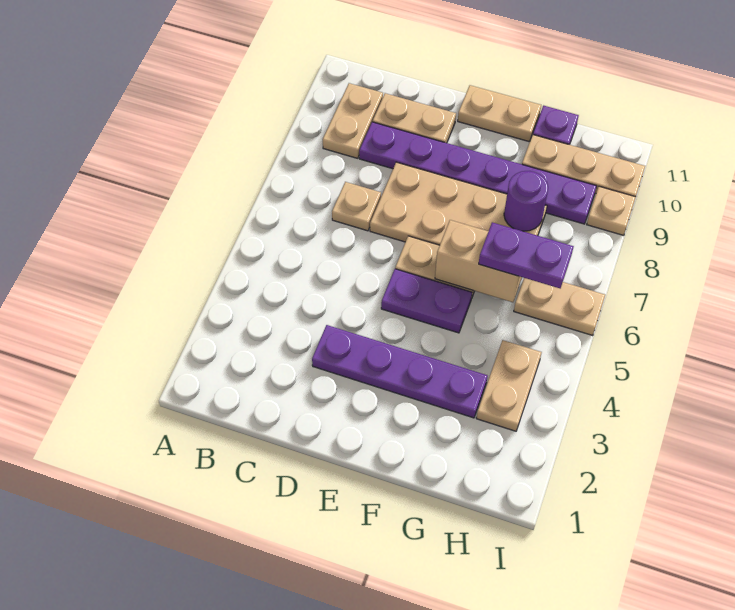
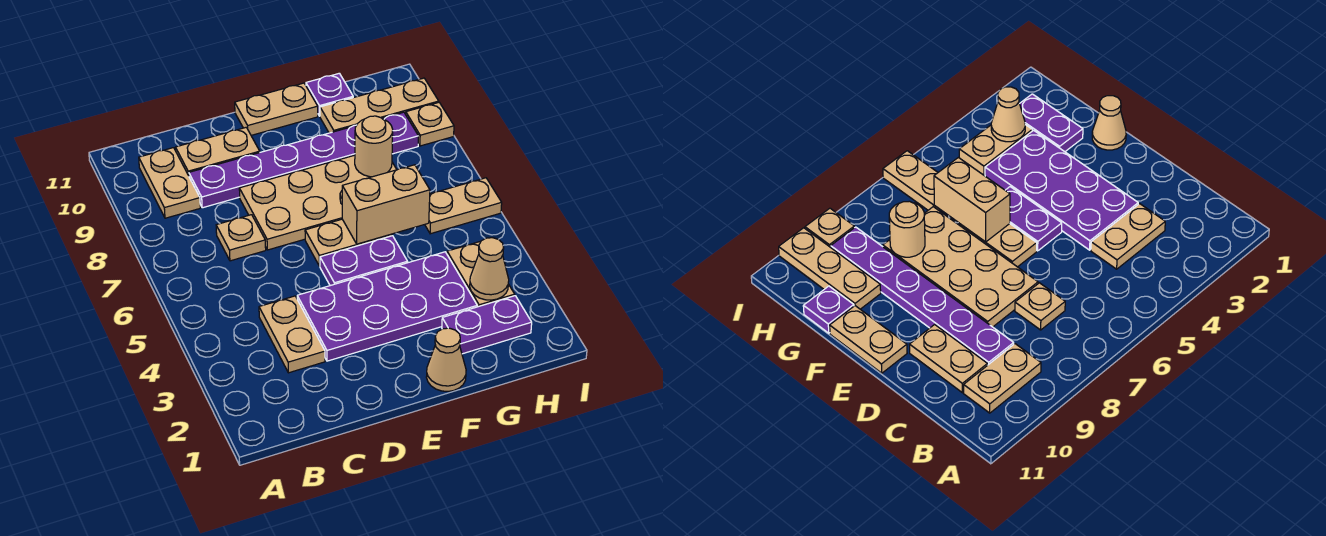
none -> tan plate C3:C4 level 1
purple plate D3:G3 level 1 -> purple plate D3:G4 level 1
none -> tan cone F1 level 1
purple plate G6:H6 level 3 -> purple plate G2:H2 level 1
purple round brick G8 level 2 -> tan round brick G8 level 2
none -> tan cone H3 level 2

